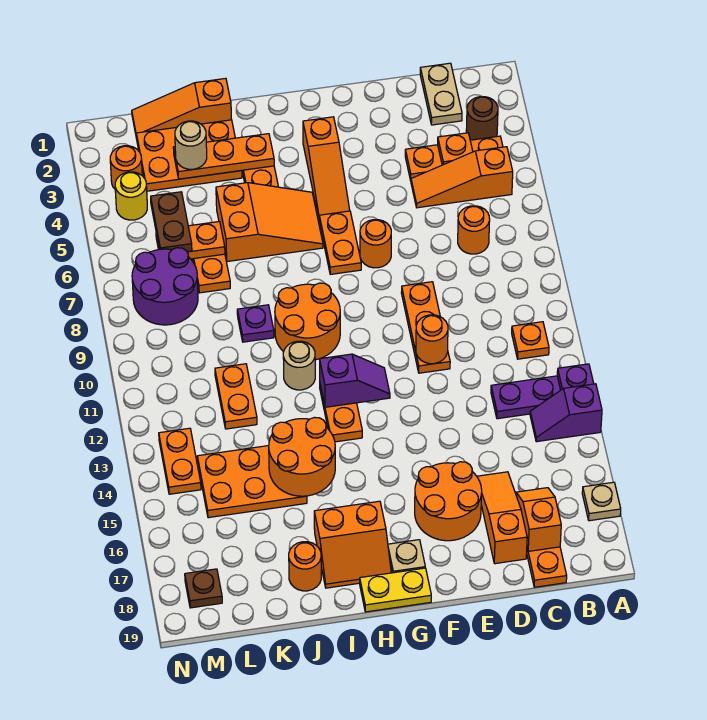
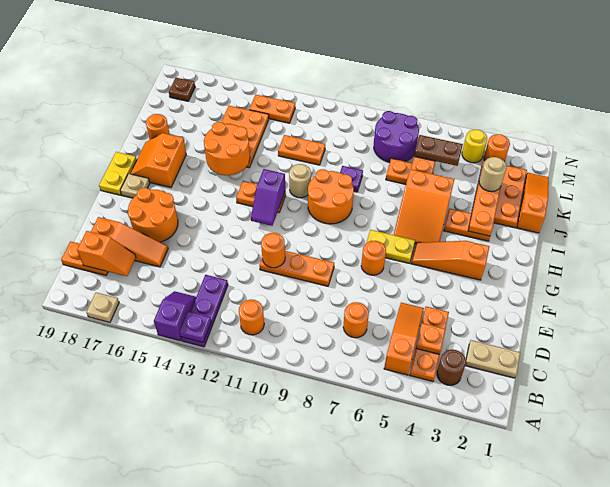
orange plate B11 level 1 -> orange round brick B11 level 1
orange plate G6:G7 level 1 -> yellow plate G6:G7 level 1

